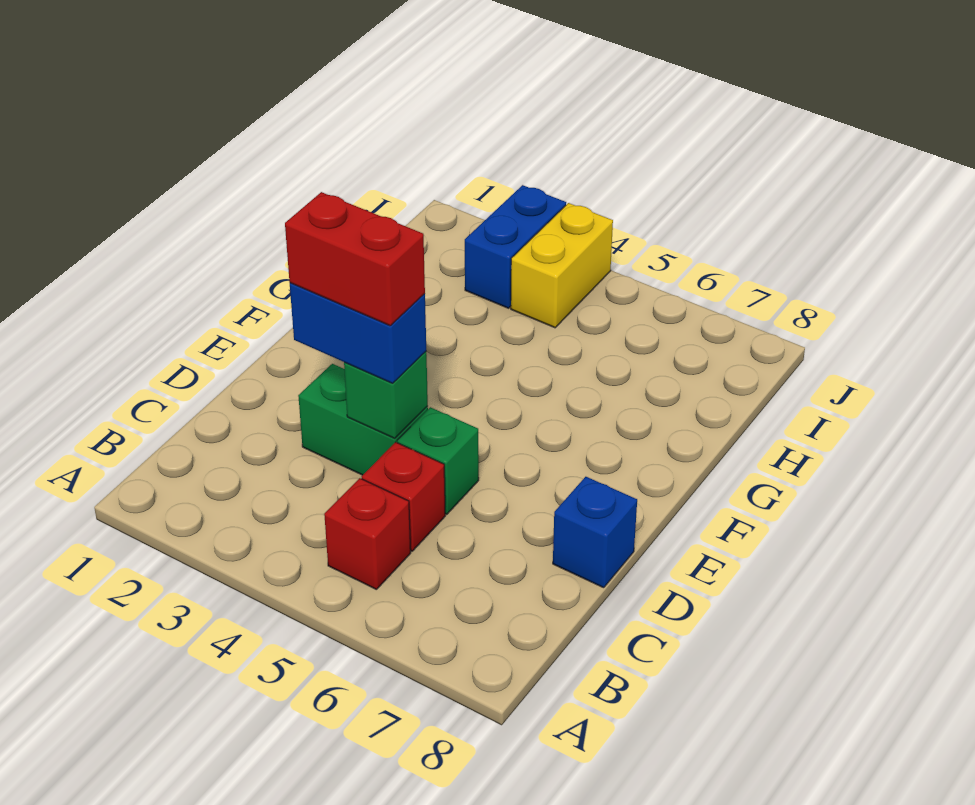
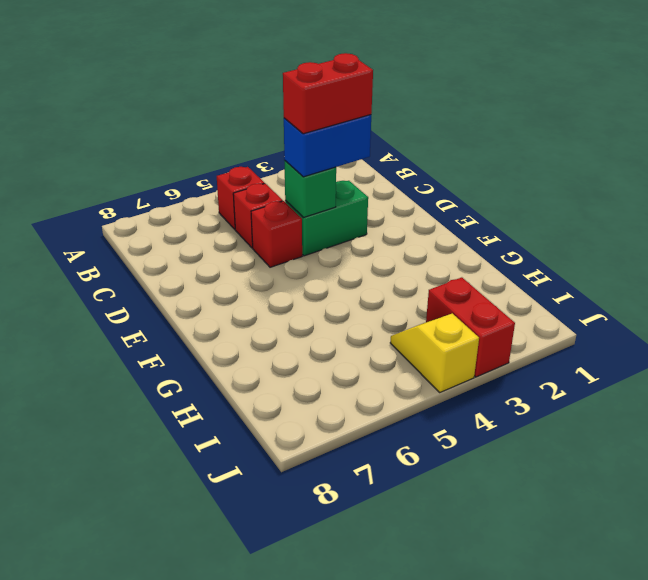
green brick D5 level 1 -> red brick D5 level 1
blue brick D8 level 1 -> none
blue brick I3:J3 level 1 -> red brick I3:J3 level 1
yellow brick I4:J4 level 1 -> yellow slope I4:J4 level 1 top J

